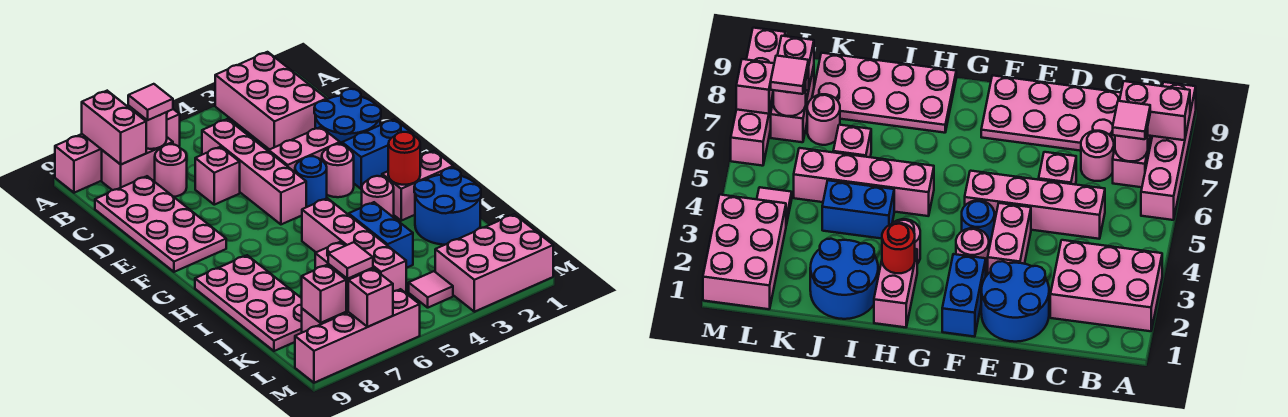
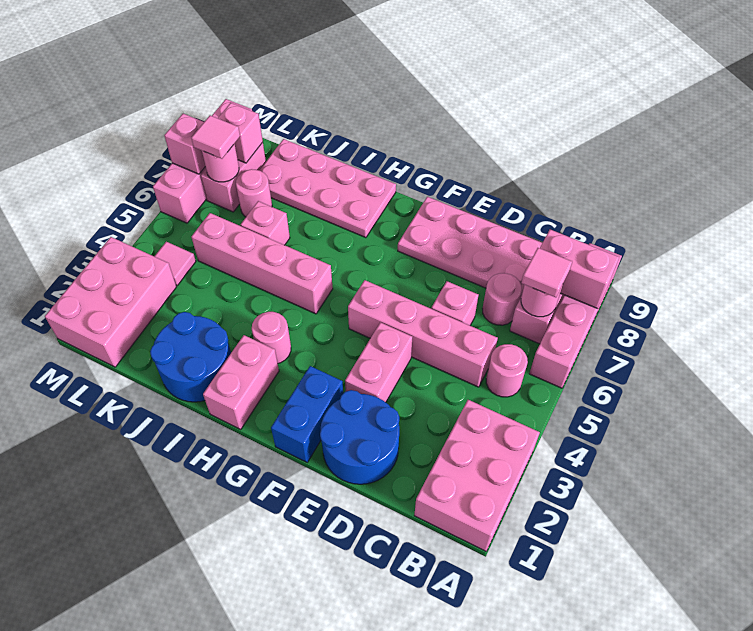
pink brick A2:C3 level 1 -> pink brick A1:B3 level 1
pink round brick F3 level 1 -> pink round brick B5 level 1
blue round brick F4 level 1 -> none
red round brick H2 level 2 -> none
blue brick I4:J4 level 1 -> none

